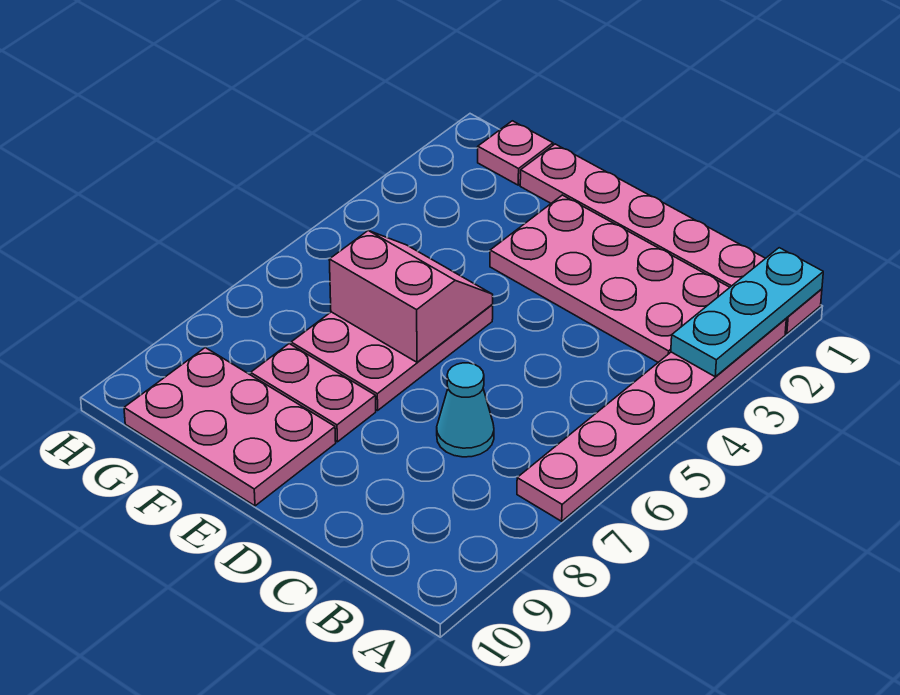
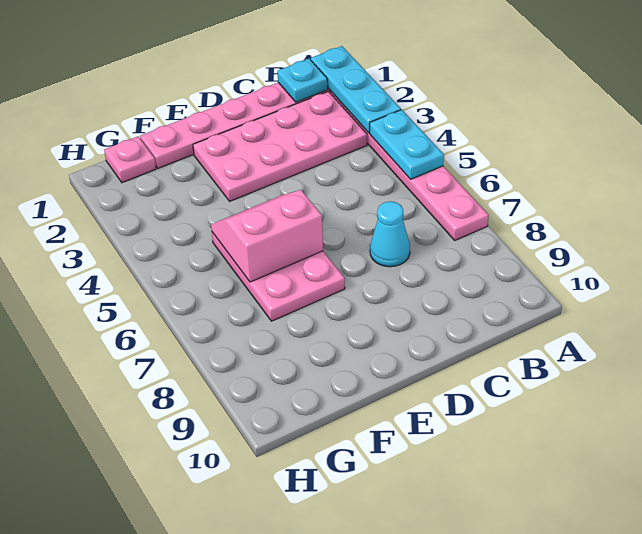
none -> cyan plate A4:A5 level 2
none -> cyan plate B1 level 2
pink plate E8:F8 level 1 -> none
pink plate E9:G10 level 1 -> none

